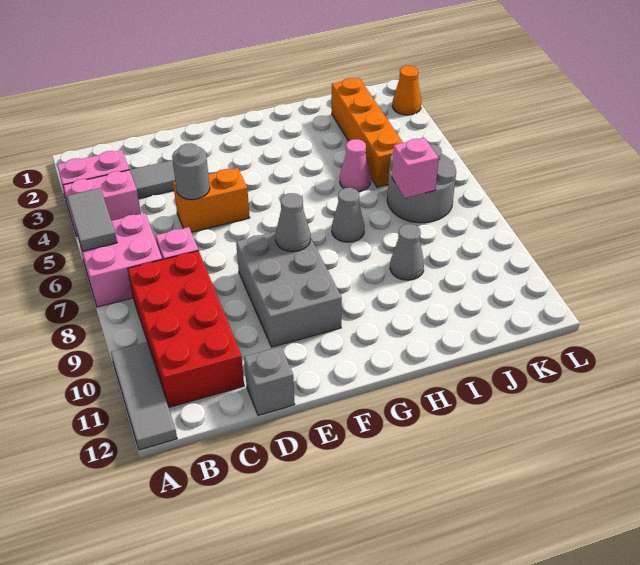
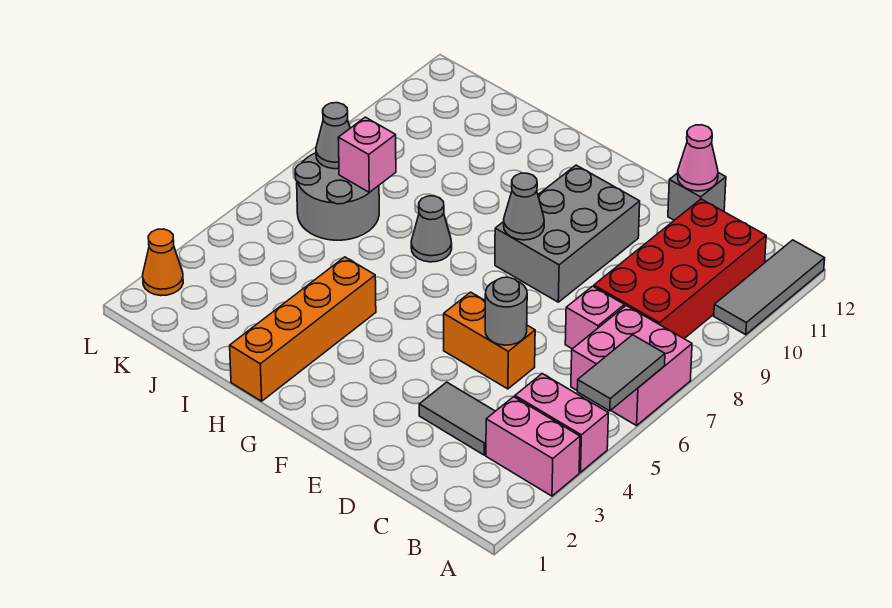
pink cone I5 level 1 -> pink cone D12 level 2
grey cone I9 level 1 -> grey cone K7 level 2
orange brick J2:J5 level 1 -> orange brick H1:H4 level 1

